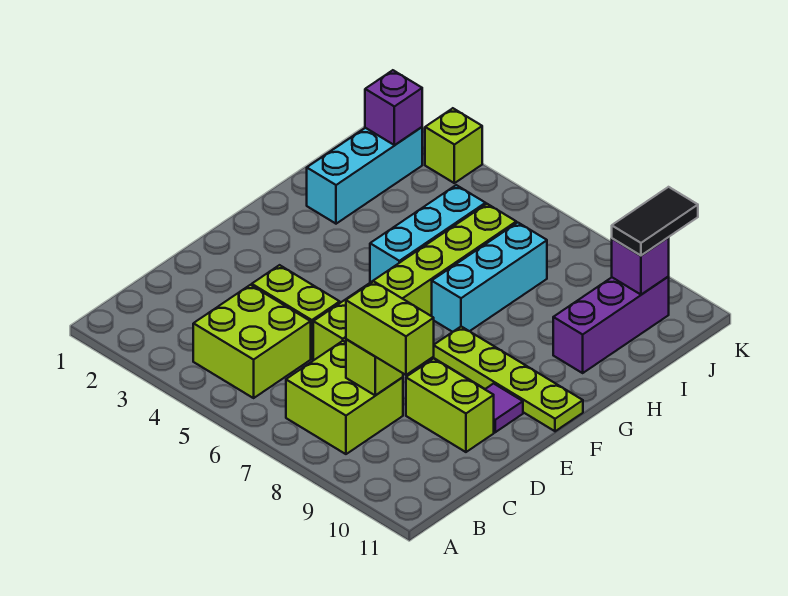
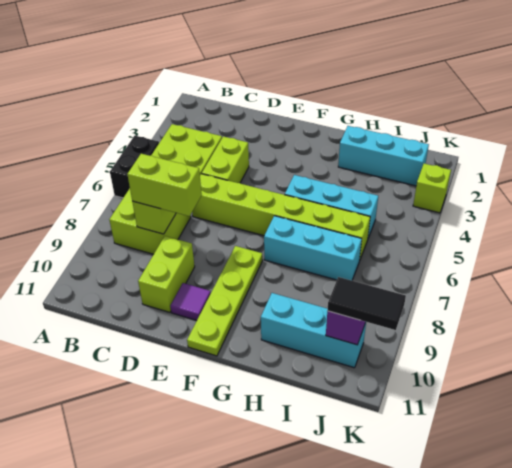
none -> black brick A5:A6 level 1
lime brick C8:C9 level 3 -> lime brick C8:D8 level 3
purple brick H10:J10 level 1 -> cyan brick H10:J10 level 1
purple brick J2 level 2 -> none

